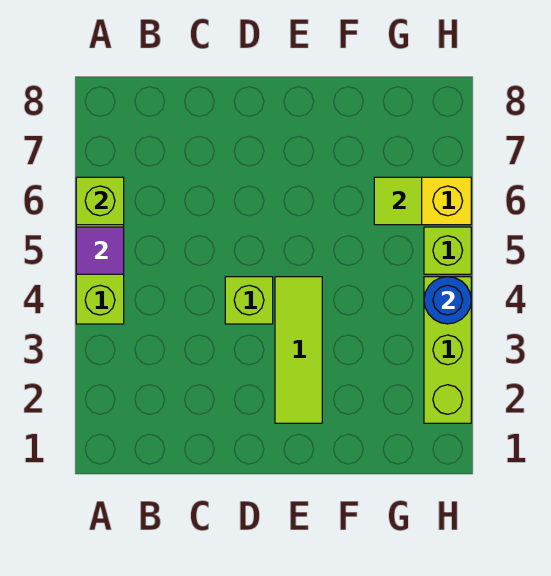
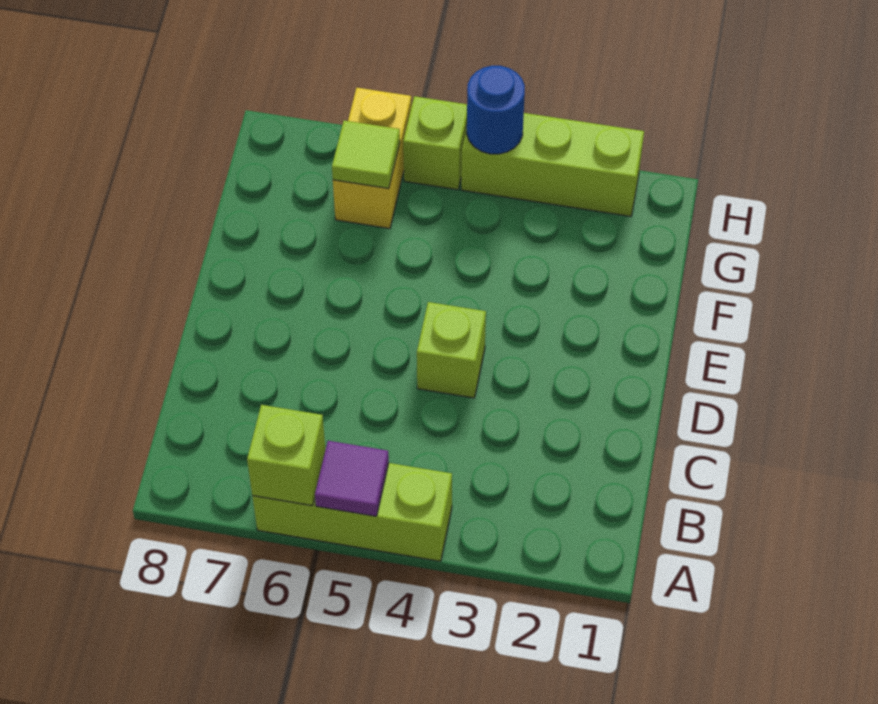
lime tile E2:E4 level 1 -> none

